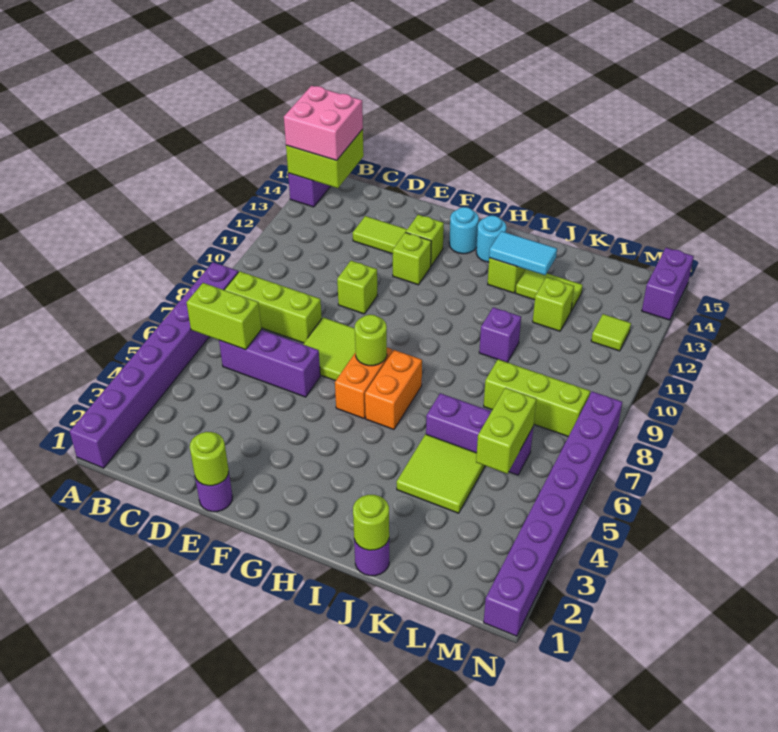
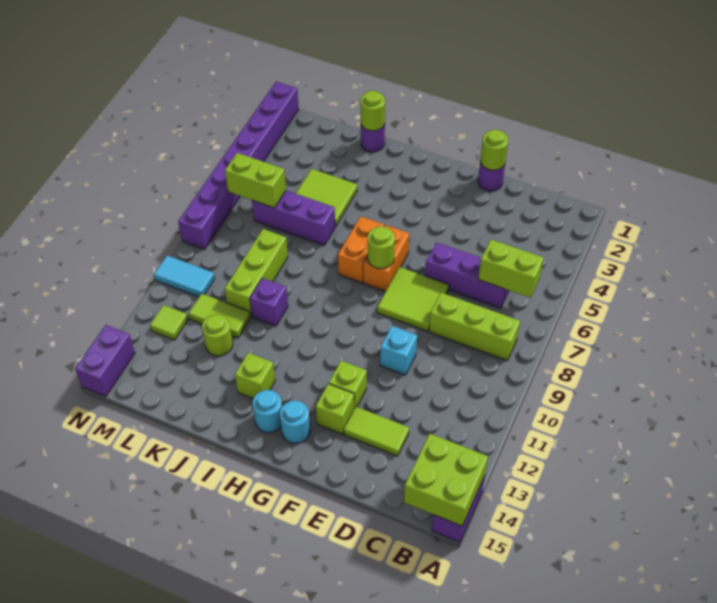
purple brick A1:A8 level 1 -> none
pink brick A14:B15 level 3 -> none
lime brick E10 level 1 -> cyan brick E10 level 1
cyan tile I13:J13 level 2 -> cyan tile M10:N10 level 1
lime tile J13:K13 level 1 -> lime tile K11:L11 level 1
lime brick K8:M8 level 1 -> lime brick K8:K10 level 1
lime brick K12 level 1 -> lime round brick K12 level 1
lime brick L5:L6 level 2 -> lime brick L6:M6 level 2

